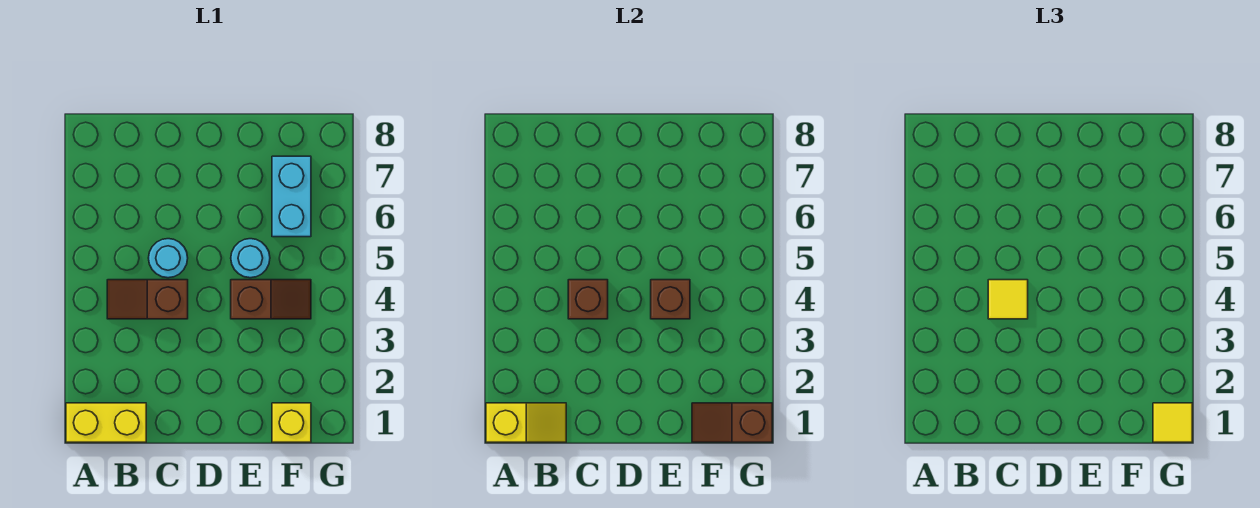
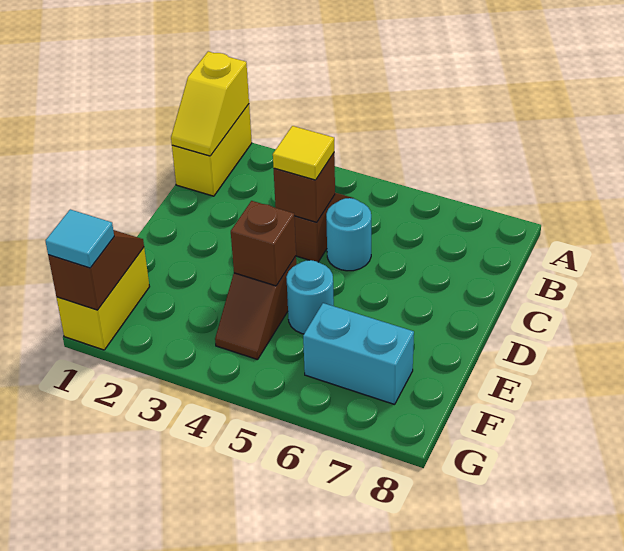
yellow brick F1 level 1 -> yellow brick F1:G1 level 1
yellow tile G1 level 3 -> cyan tile G1 level 3

